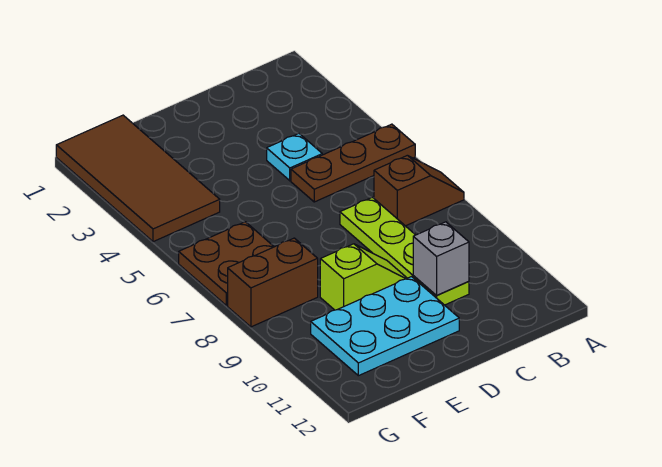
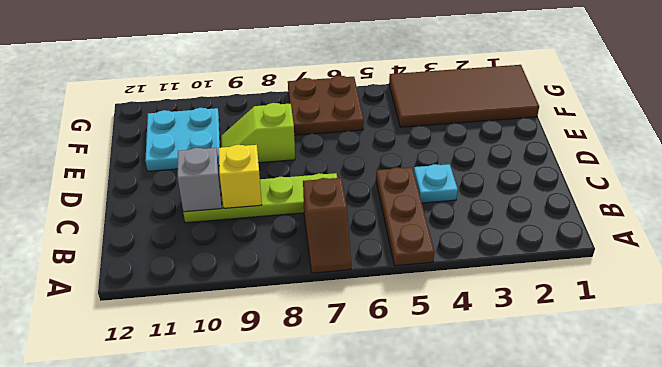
none -> yellow brick C9 level 2
lime slope D9:E9 level 1 top E -> lime slope E8:E9 level 1 top 8
cyan plate D10:F11 level 1 -> cyan plate E10:F11 level 1
brown brick F8:G8 level 1 -> none

